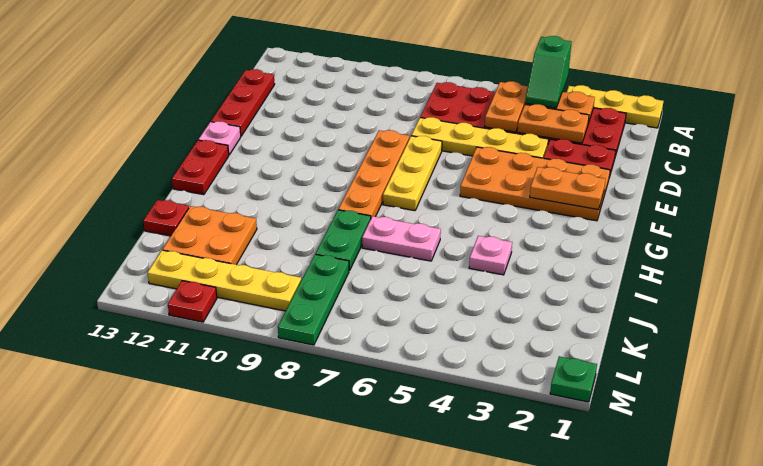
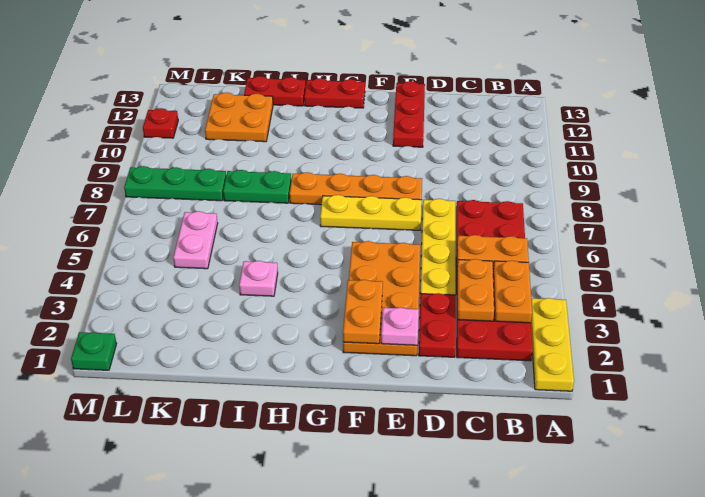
green slope A4:B4 level 3 top A -> none
red plate C13:E13 level 1 -> red plate E11:E13 level 1
pink plate F13 level 1 -> pink plate E2 level 2
pink plate I6:I7 level 1 -> pink plate K5:K6 level 1
red plate J13 level 1 -> red plate I13:J13 level 1
yellow plate L9:L12 level 1 -> none

